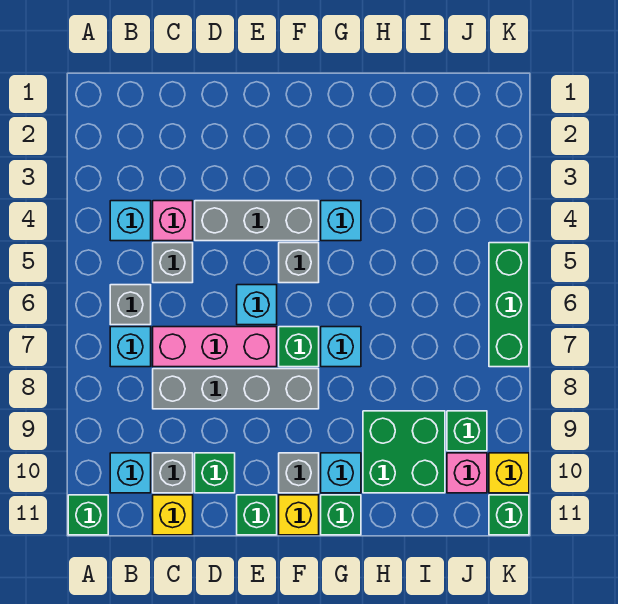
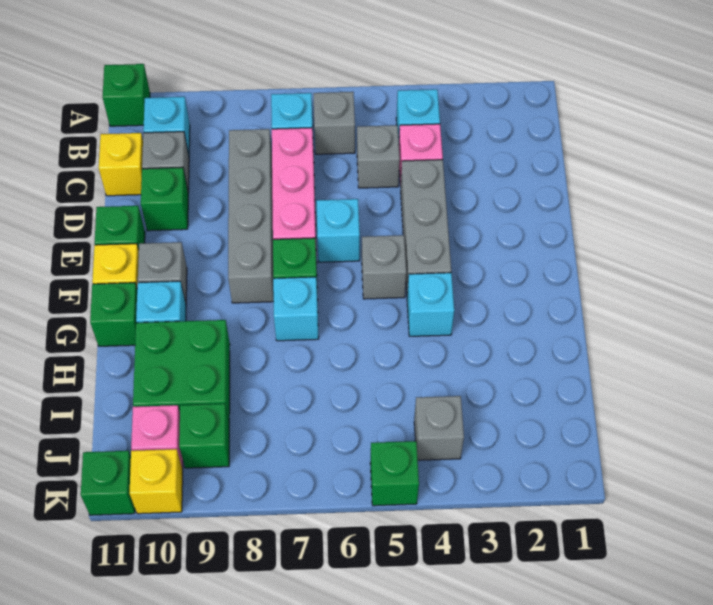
none -> grey brick J4 level 1
green brick K5:K7 level 1 -> green brick K5 level 1

